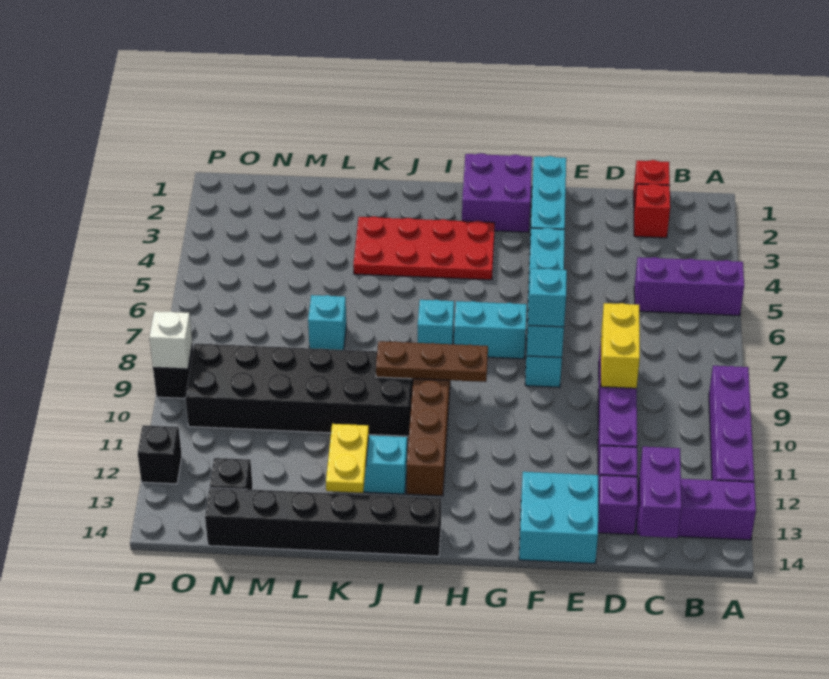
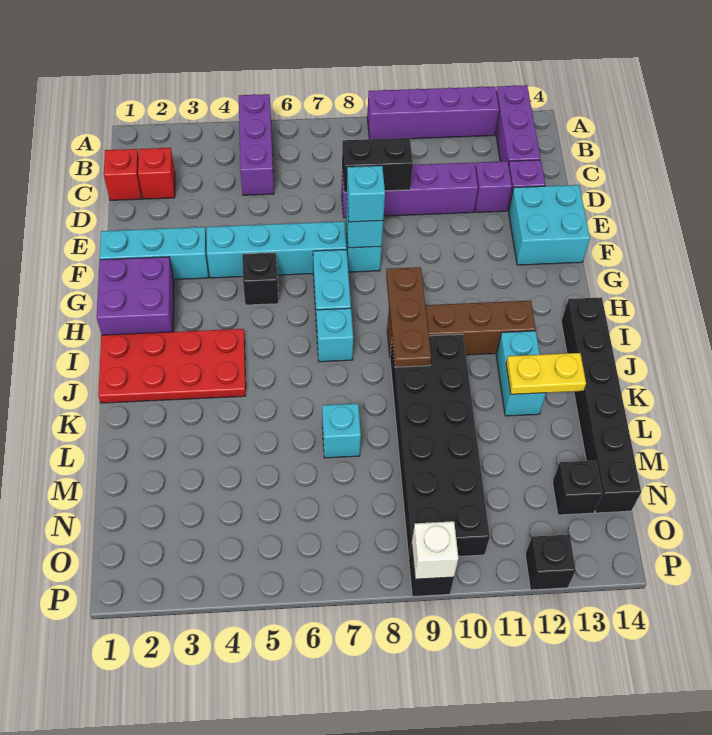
purple brick C13:C14 level 2 -> none
yellow brick D8:D9 level 2 -> black brick D8:D9 level 2
none -> black brick G5 level 1
red plate H3:K4 level 1 -> red plate I1:J4 level 1

